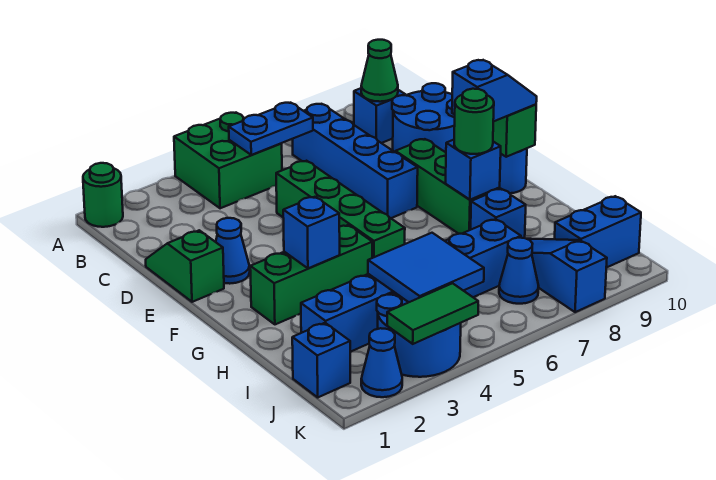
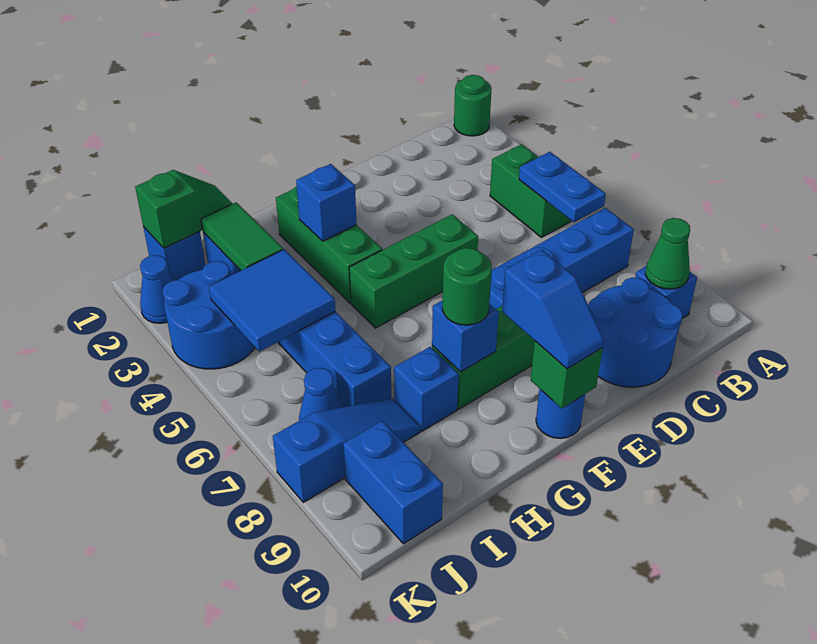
green brick A4:B5 level 1 -> green brick B4:B5 level 1
green slope D1:E1 level 1 top E -> green slope I1:J1 level 2 top J
green brick D5:G5 level 1 -> green brick E5:G5 level 1
blue cone E2 level 1 -> none
green tile K3:K4 level 2 -> green tile I2:I3 level 2

